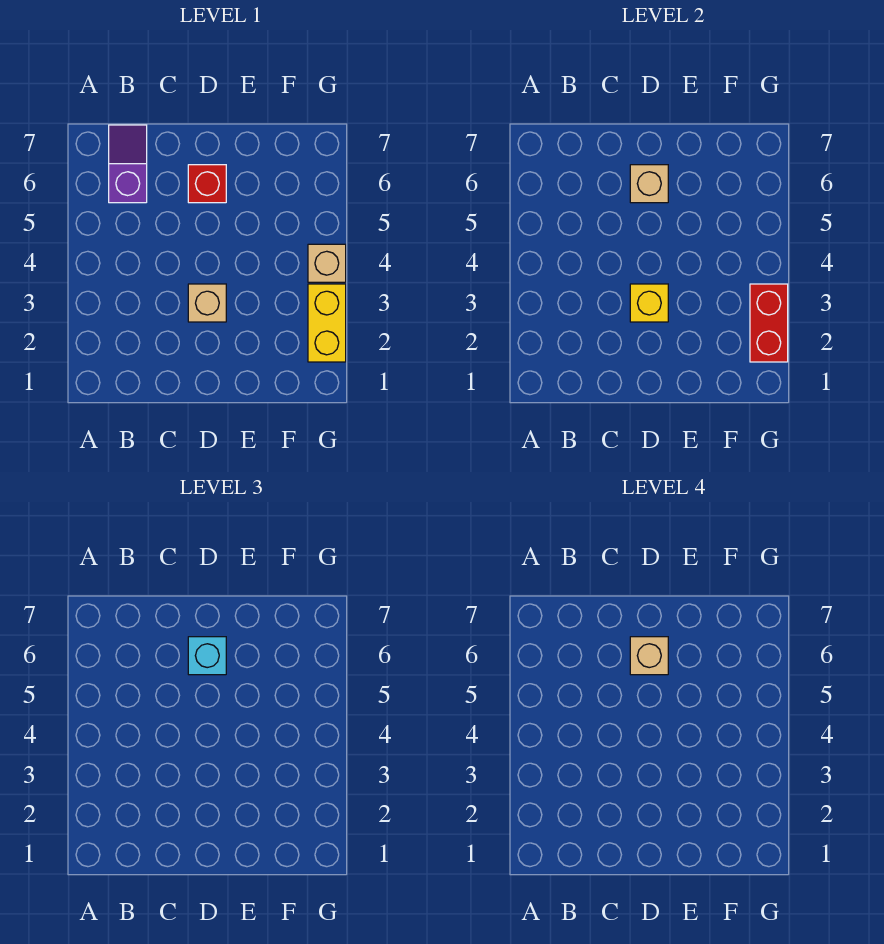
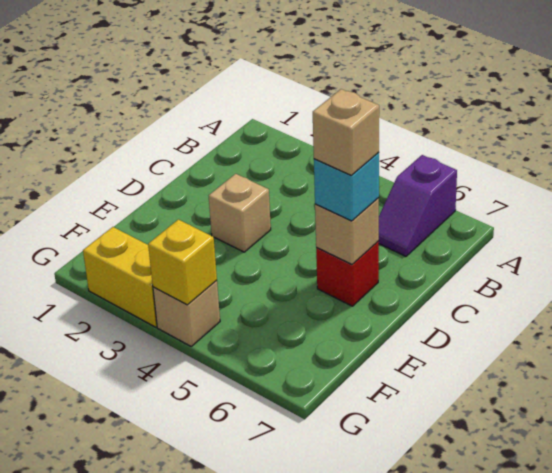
purple slope B6:B7 level 1 top 6 -> purple slope A6:B6 level 1 top A
yellow brick D3 level 2 -> yellow brick G4 level 2
red brick G2:G3 level 2 -> none

